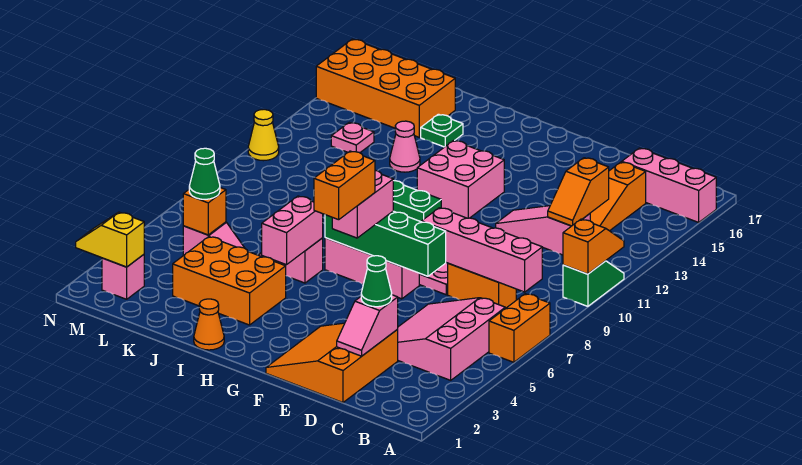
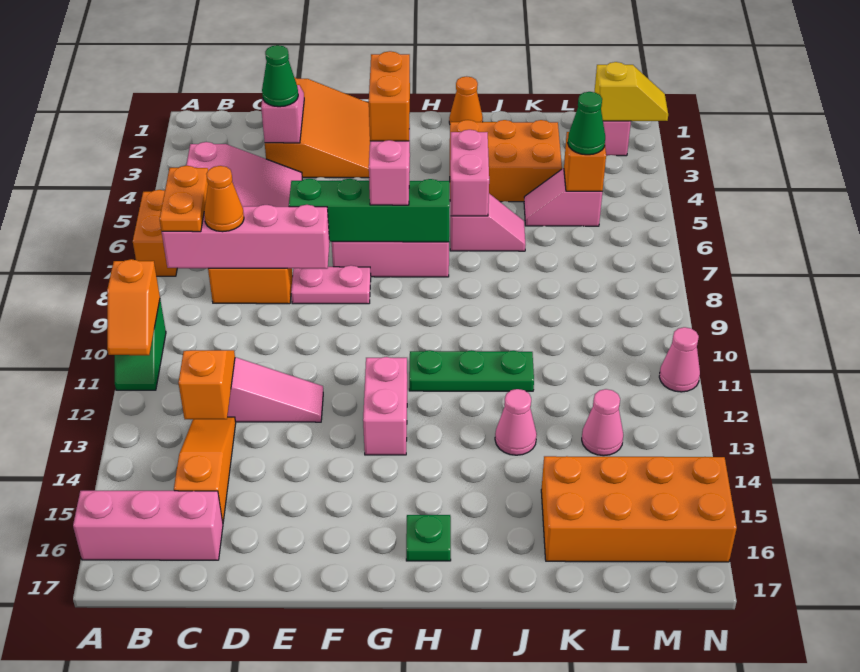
none -> orange plate B7:B8 level 3
none -> orange cone C8 level 3
pink brick G12:H13 level 1 -> pink brick G12:G13 level 1
green plate J15 level 1 -> green plate H16 level 1
pink plate L13 level 1 -> pink cone L13 level 1
yellow cone N11 level 1 -> pink cone N11 level 1

